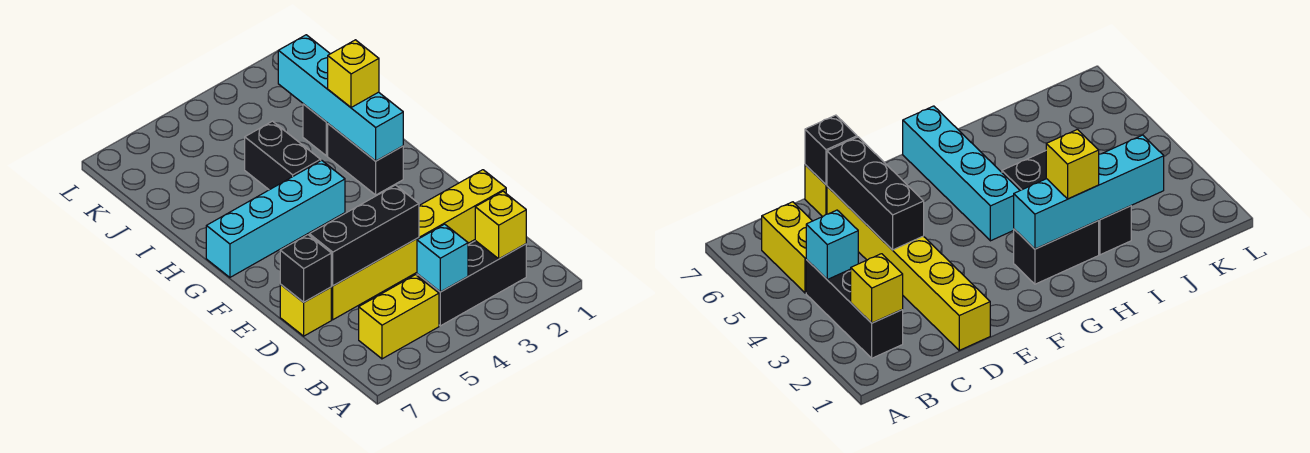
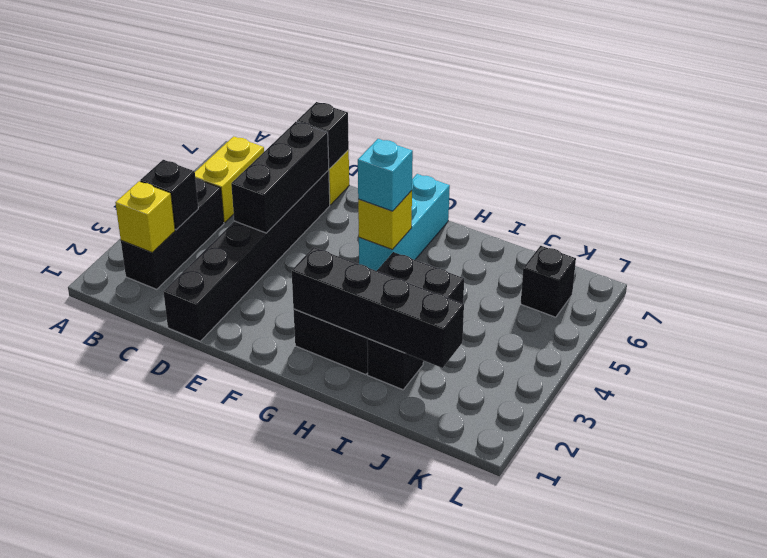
none -> black brick B3 level 2
cyan brick B4 level 2 -> cyan brick G5 level 3
yellow brick D1:D6 level 1 -> black brick D1:D6 level 1
cyan brick G2:J2 level 2 -> black brick G2:J2 level 2
cyan brick G4:G7 level 1 -> cyan brick G5:G7 level 1
yellow brick H2 level 3 -> yellow brick G5 level 2
none -> black brick K6 level 1

